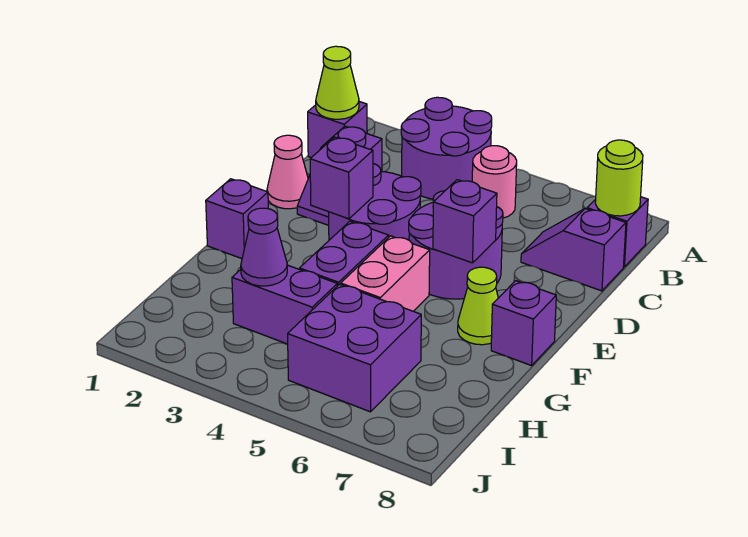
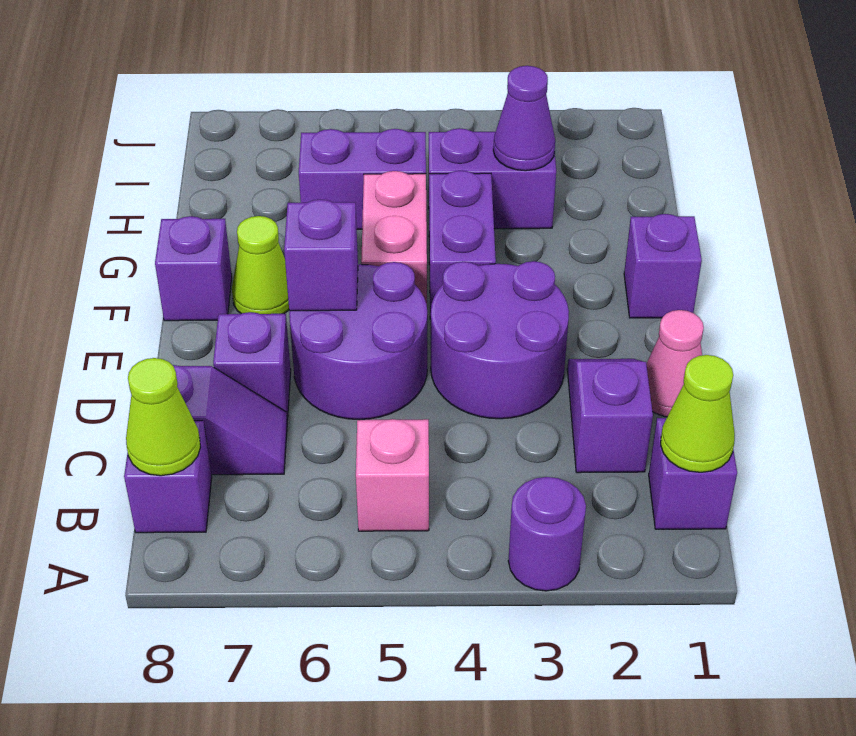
purple round brick A3:B4 level 1 -> purple round brick A3 level 1
pink round brick B5 level 1 -> pink brick B5 level 1
lime round brick B8 level 2 -> lime cone B8 level 2
purple brick E3 level 2 -> purple brick D7 level 1
purple brick H5:I6 level 1 -> purple brick H5:H6 level 1

